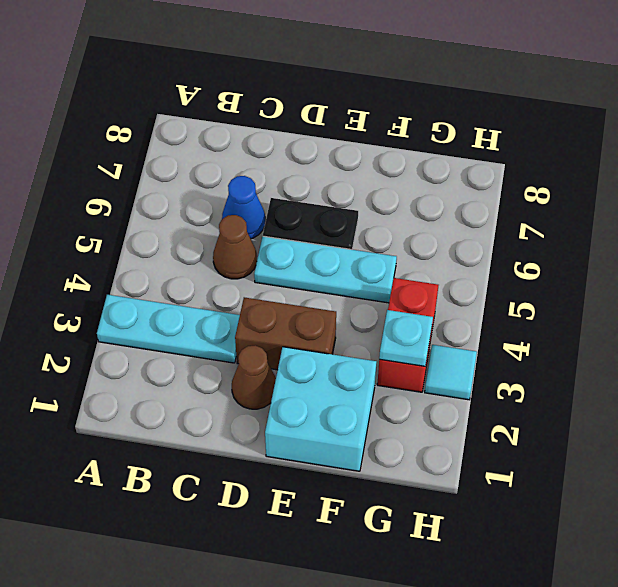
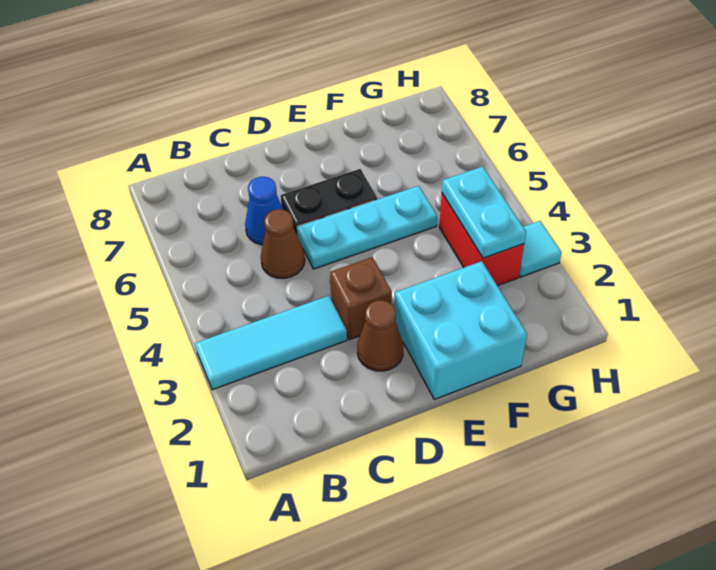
cyan plate A3:C3 level 1 -> cyan tile A3:C3 level 1
brown brick D3:E3 level 1 -> brown brick D3 level 1
cyan plate G3 level 2 -> cyan plate G3:G4 level 2

